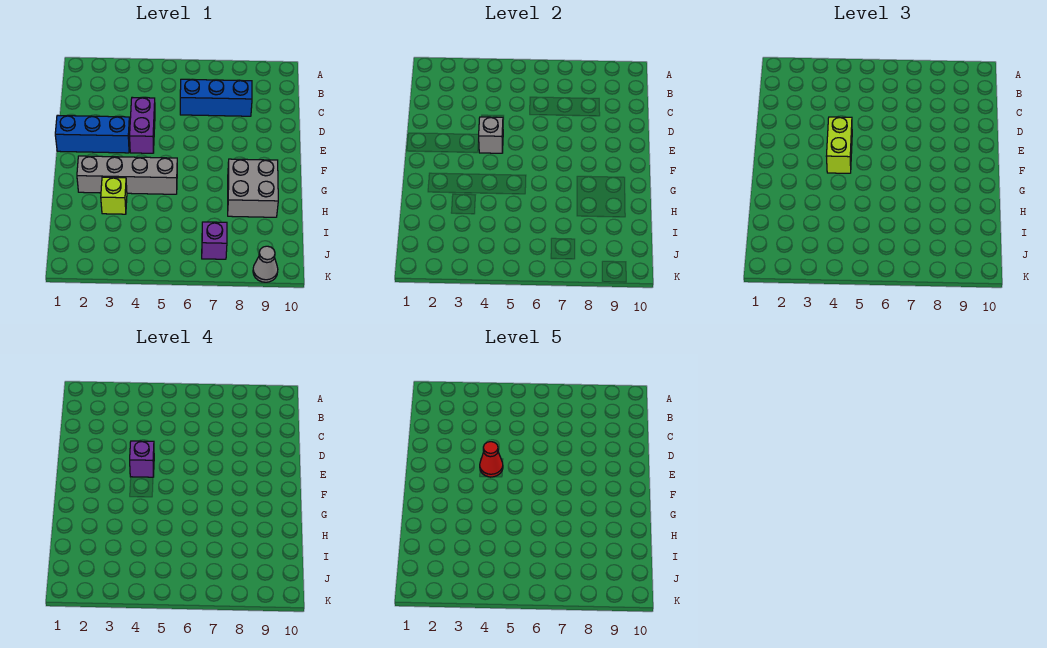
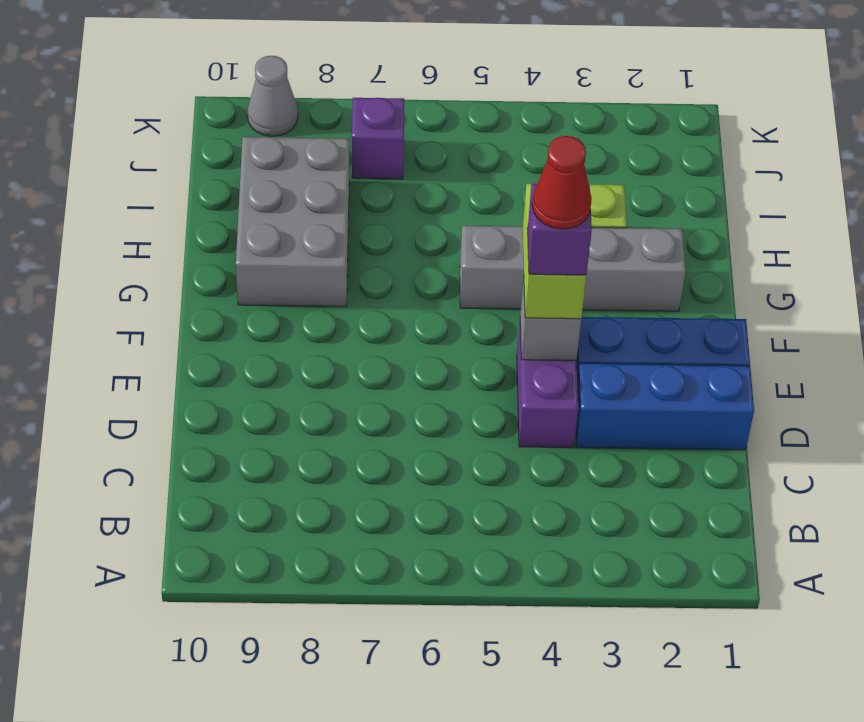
blue brick C6:C8 level 1 -> blue brick D1:D3 level 1
grey brick G8:H9 level 1 -> grey brick G8:I9 level 1

